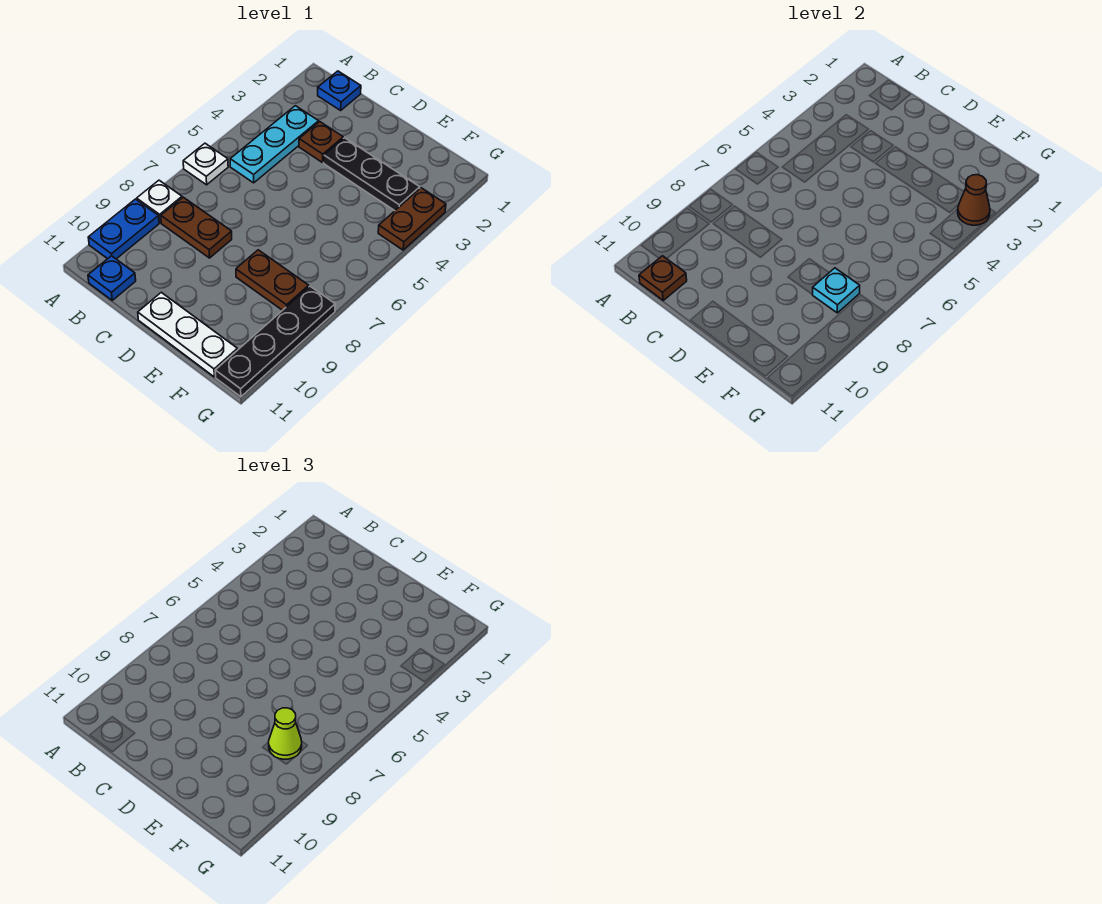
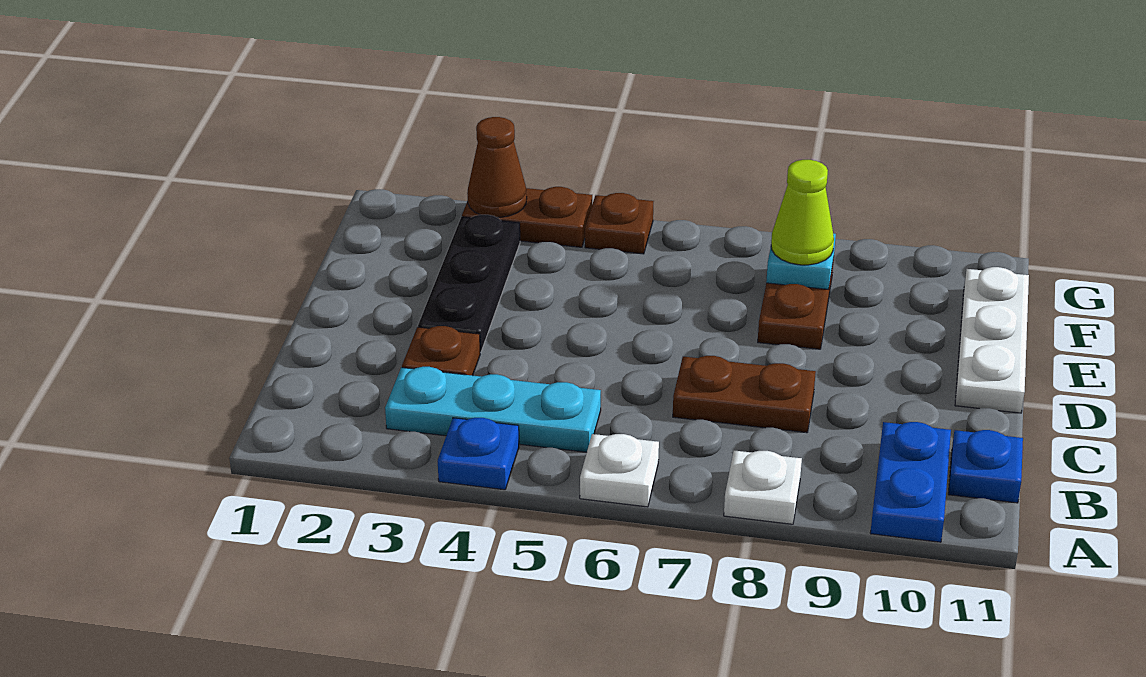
blue plate A9:A10 level 1 -> blue plate A10:B10 level 1
blue plate B1 level 1 -> blue plate A4 level 1
brown plate B8:C8 level 1 -> brown plate C7:C8 level 1
brown plate B11 level 2 -> brown plate G5 level 1
black plate G8:G11 level 1 -> none

